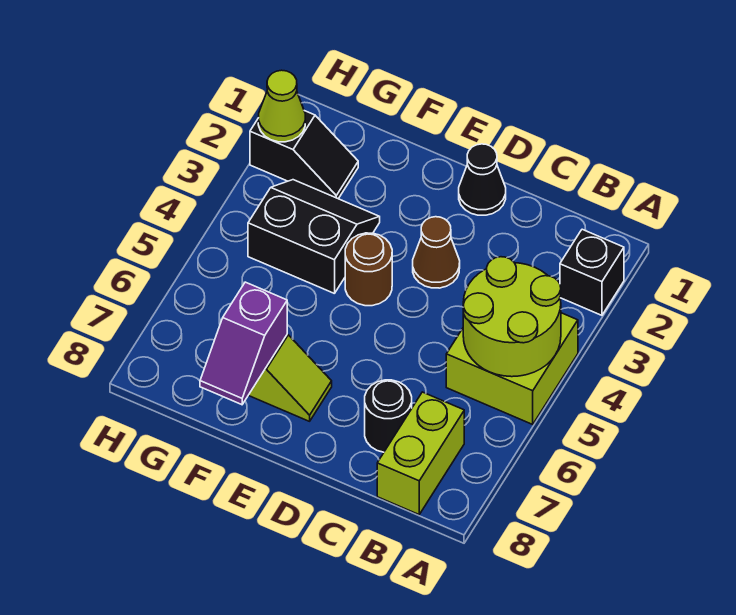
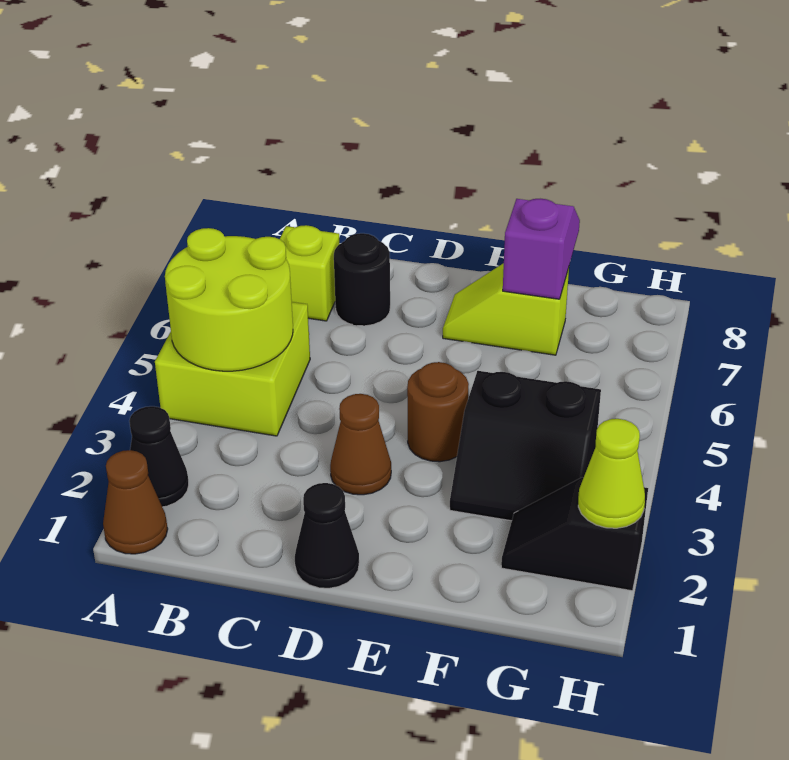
none -> brown cone A1 level 1
black brick A2 level 1 -> black cone A2 level 1
lime brick B7:B8 level 1 -> lime brick B7 level 1

